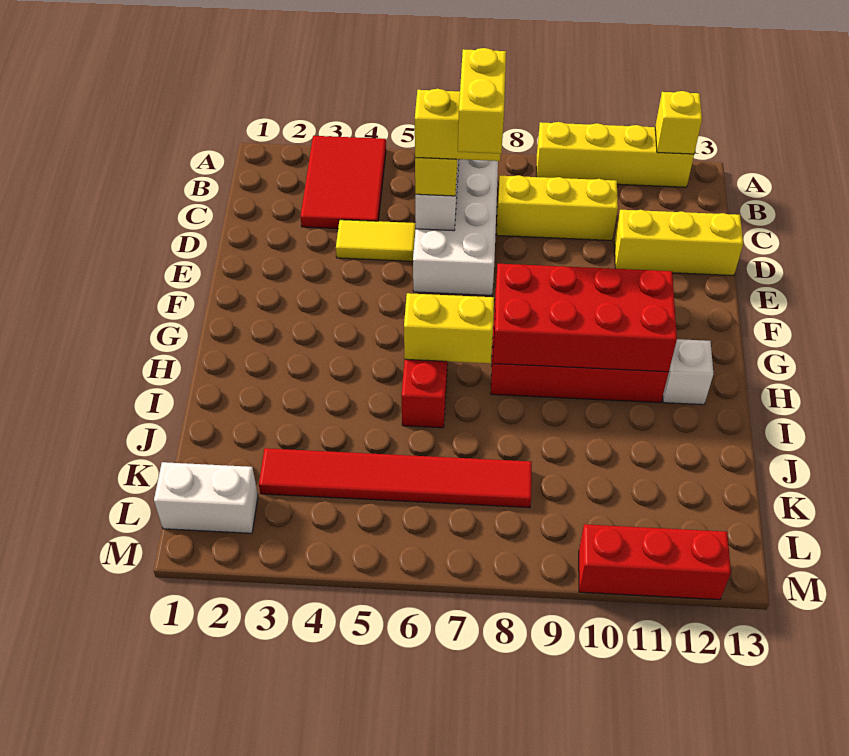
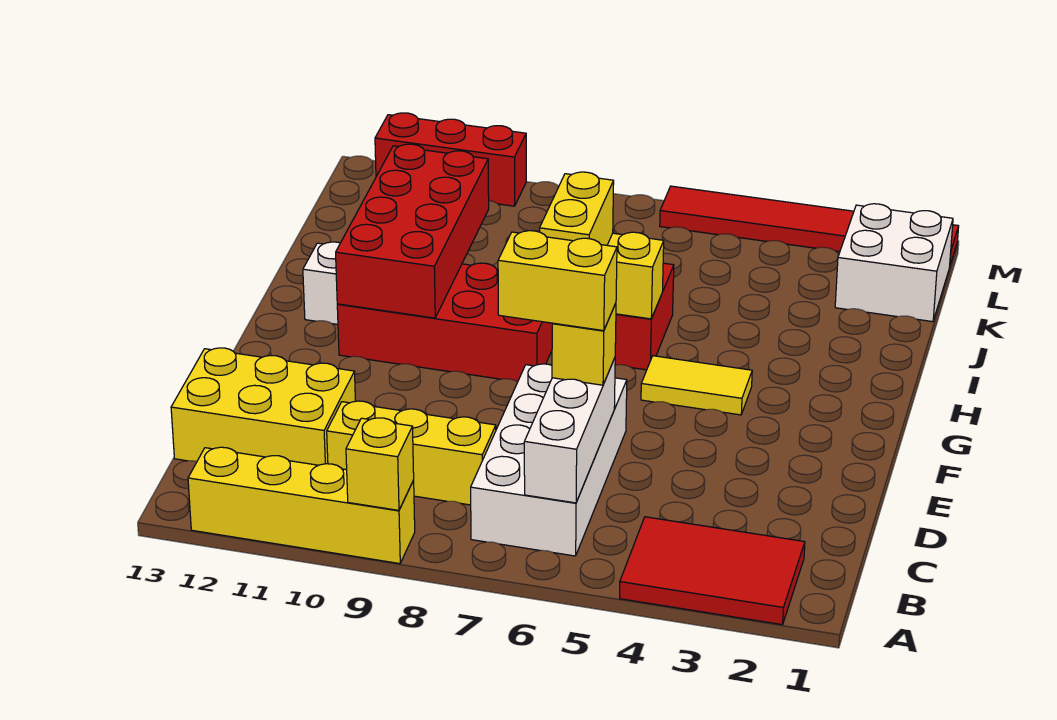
red tile A3:C4 level 1 -> red tile A2:B4 level 1
yellow brick A12 level 2 -> yellow brick A9 level 2
yellow tile D4:D5 level 1 -> yellow tile G4:G5 level 1
yellow brick D7:E7 level 5 -> yellow brick G7:H7 level 3
yellow brick D11:D13 level 1 -> yellow brick C11:D13 level 1
red brick G8:H11 level 2 -> red brick G10:J11 level 2
red tile K3:K8 level 1 -> red tile M1:M6 level 1
white brick L1:L2 level 1 -> white brick K1:L2 level 1

